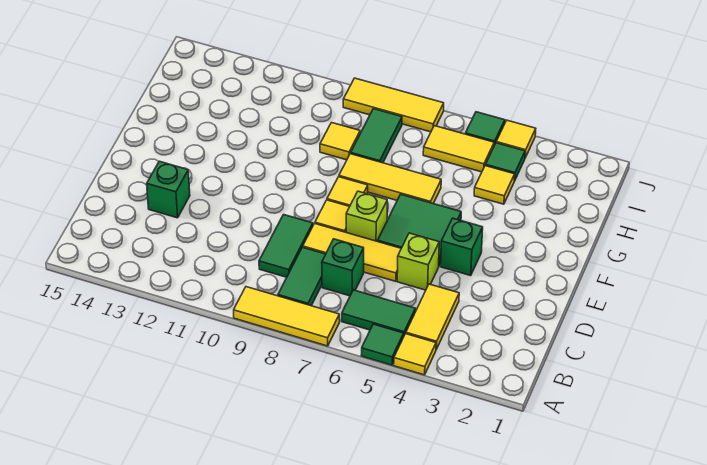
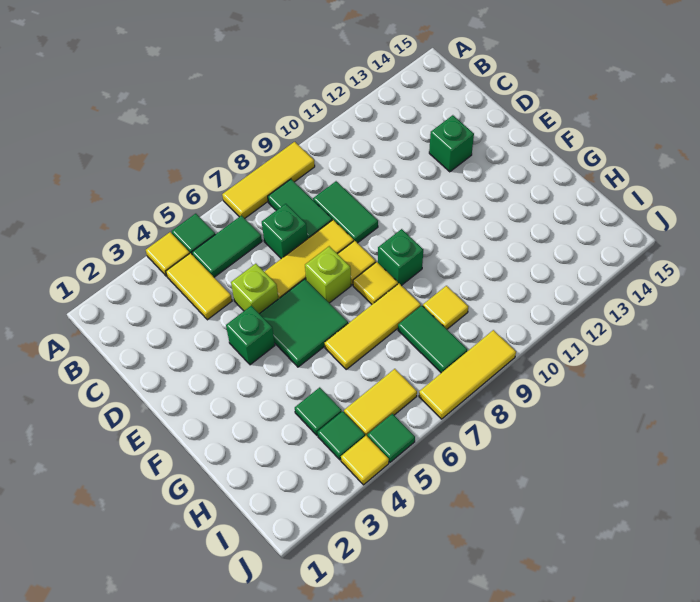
none -> green brick F9 level 1
yellow tile H4 level 1 -> green tile H4 level 1

